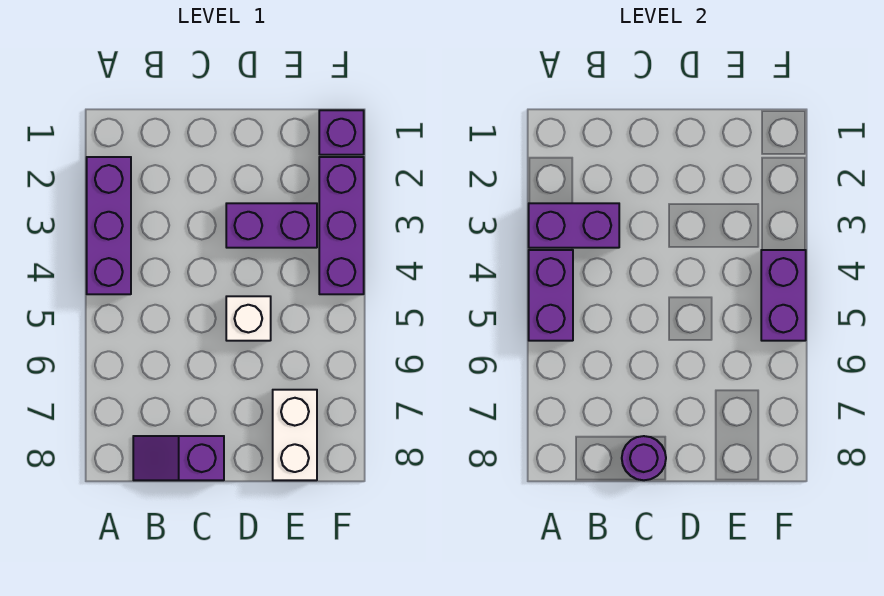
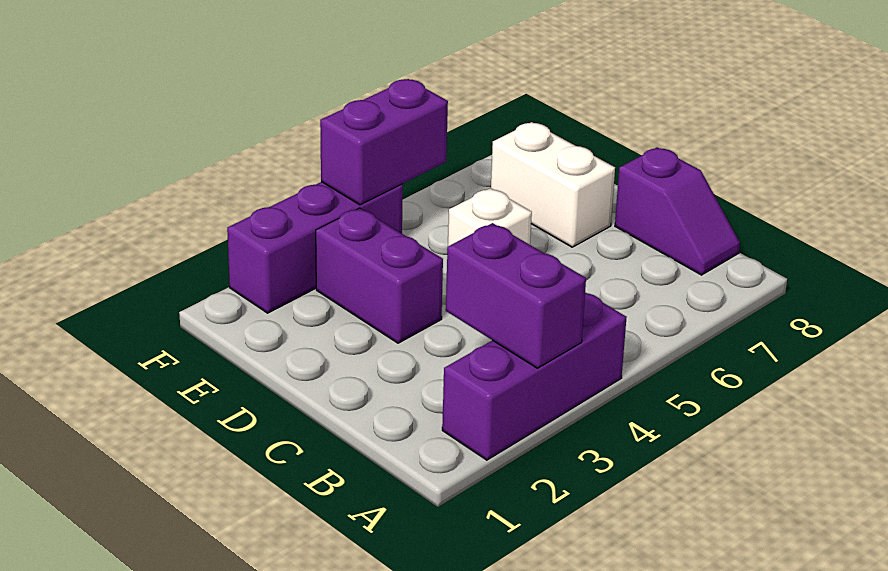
purple brick A4:A5 level 2 -> none
purple round brick C8 level 2 -> none
white brick E7:E8 level 1 -> white brick D7:E7 level 1
purple brick F1 level 1 -> none

